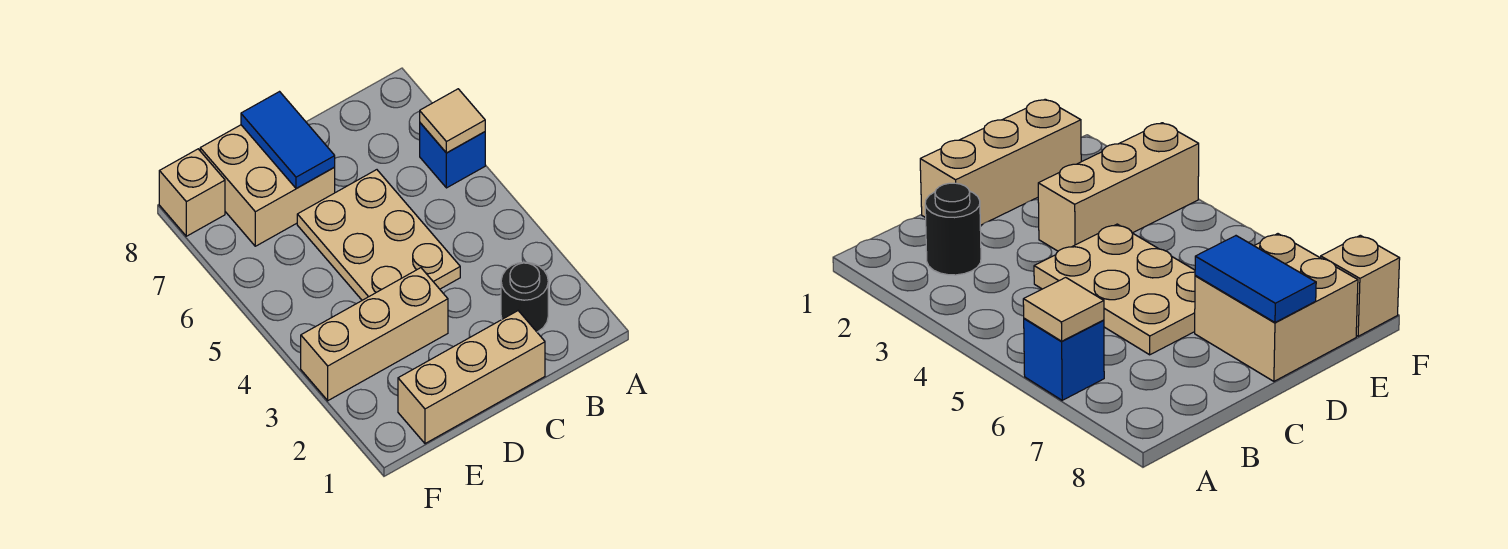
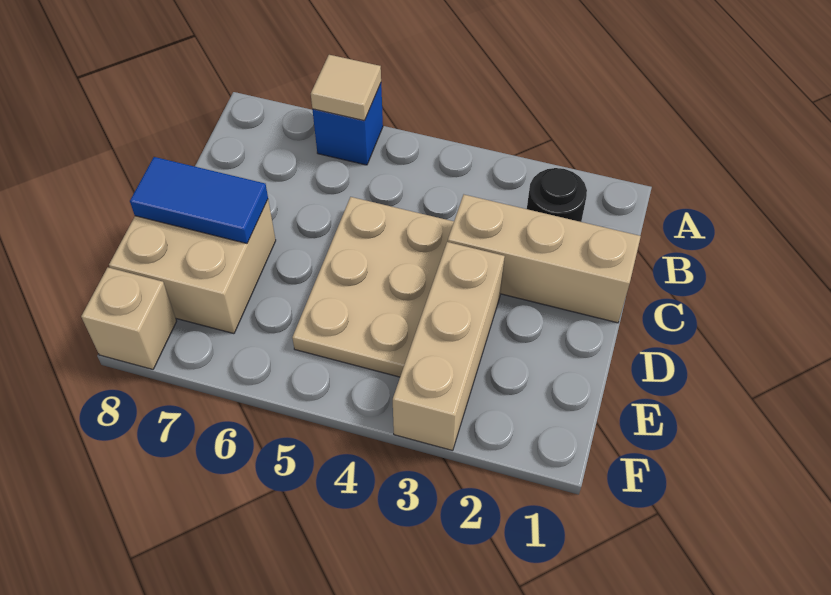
tan brick C1:E1 level 1 -> tan brick C1:C3 level 1
tan plate C4:D6 level 1 -> tan plate C4:E5 level 1

